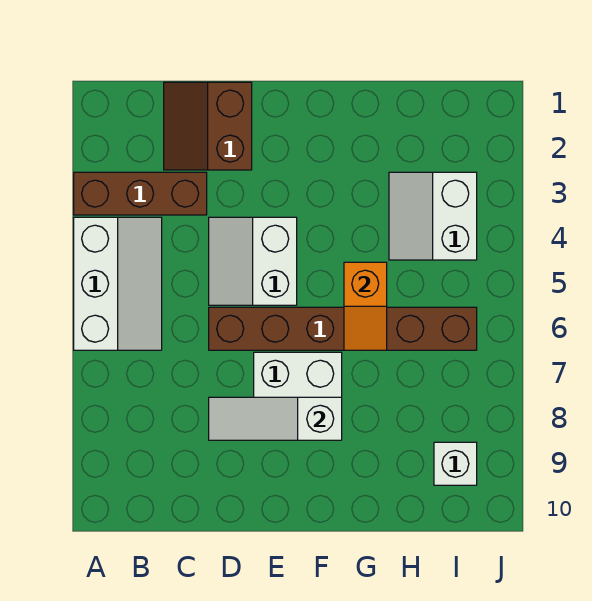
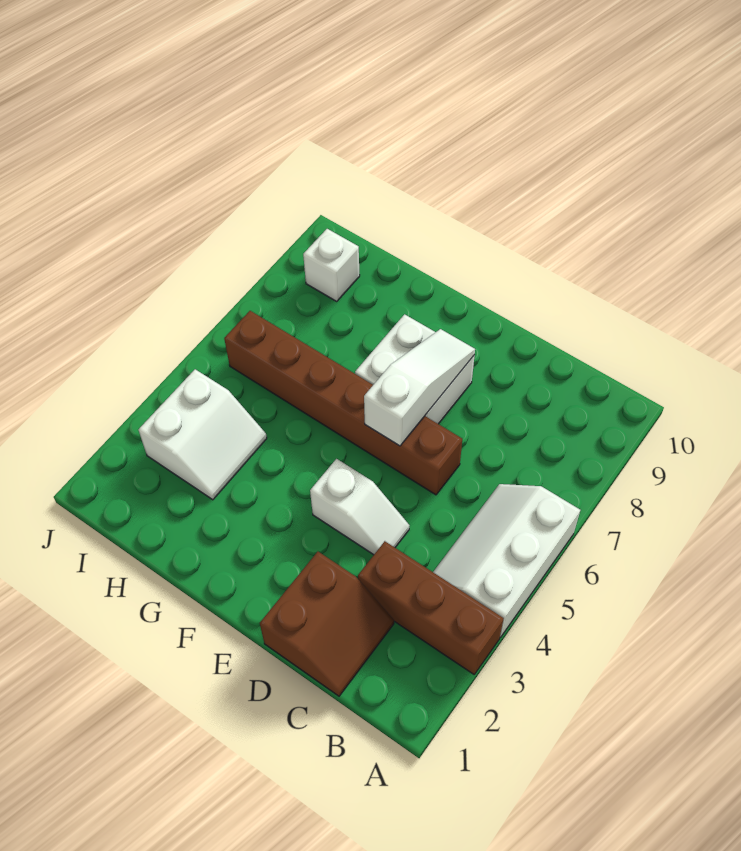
white slope D4:E5 level 1 top E -> white slope D4:E4 level 1 top E
white slope D8:F8 level 2 top F -> white slope E6:E8 level 2 top 6
orange slope G5:G6 level 2 top 5 -> none

